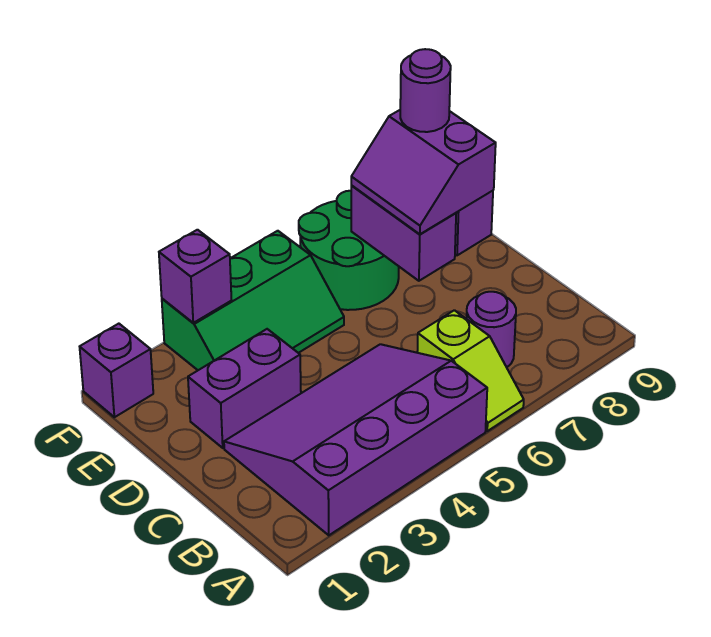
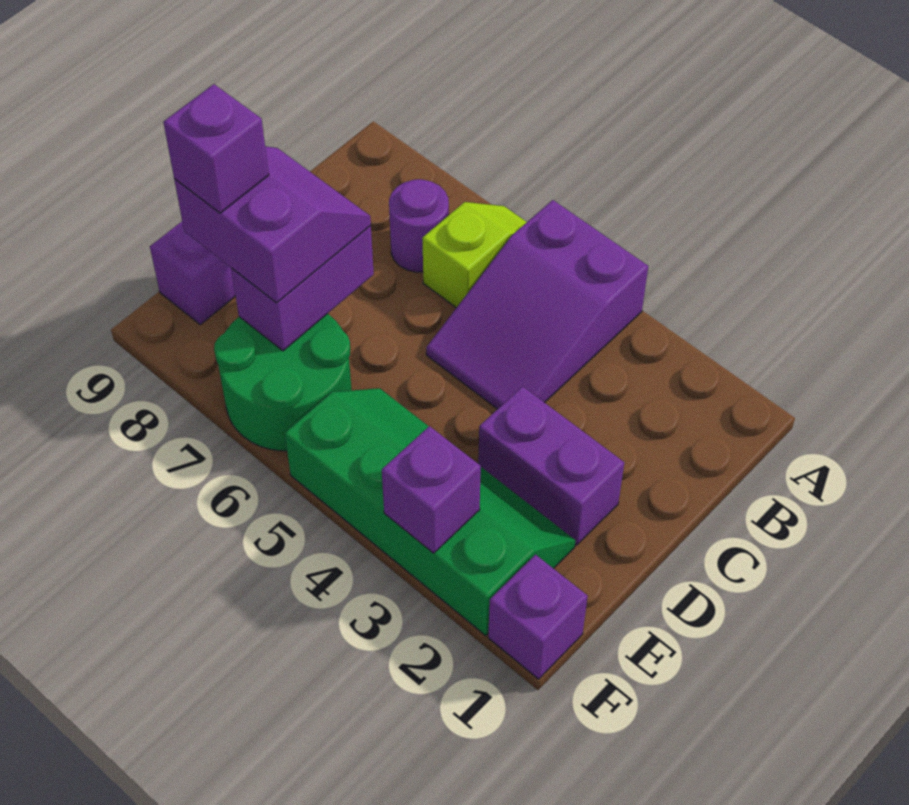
purple slope A2:C5 level 1 top A -> purple slope A4:C5 level 1 top A
purple slope D7:E8 level 3 top 8 -> purple slope D7:E8 level 3 top E
green slope E3:F5 level 1 top F -> green slope E2:F5 level 1 top F
purple round brick E8 level 4 -> purple brick E8 level 4

